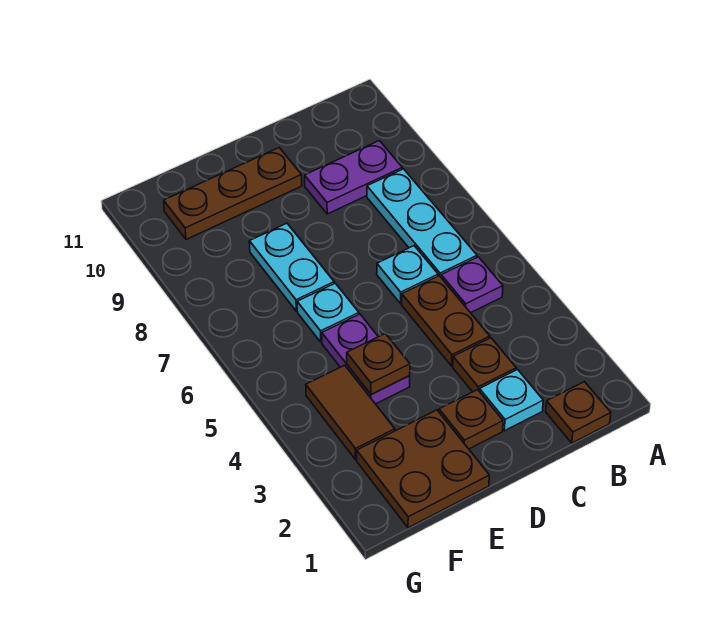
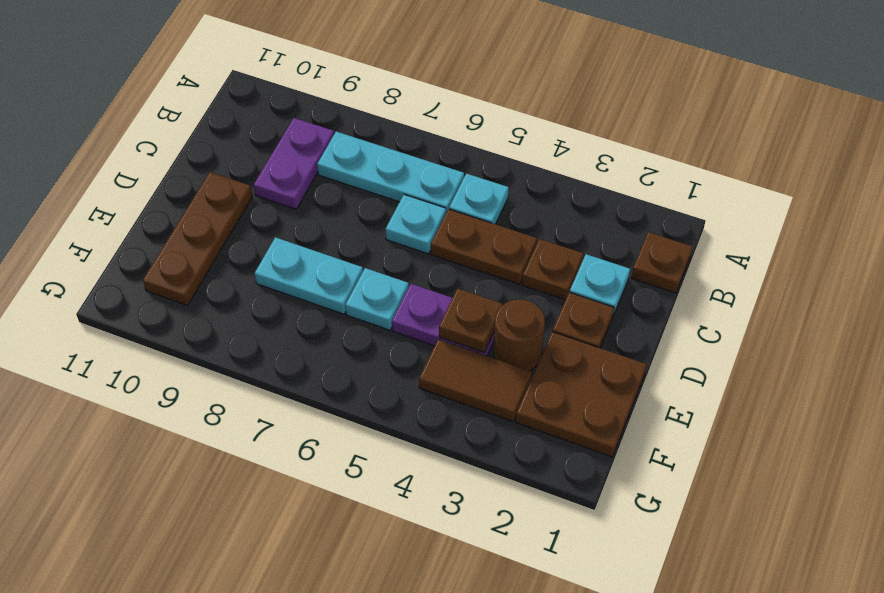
purple plate B5 level 1 -> cyan plate B5 level 1
none -> brown round brick E3 level 1

